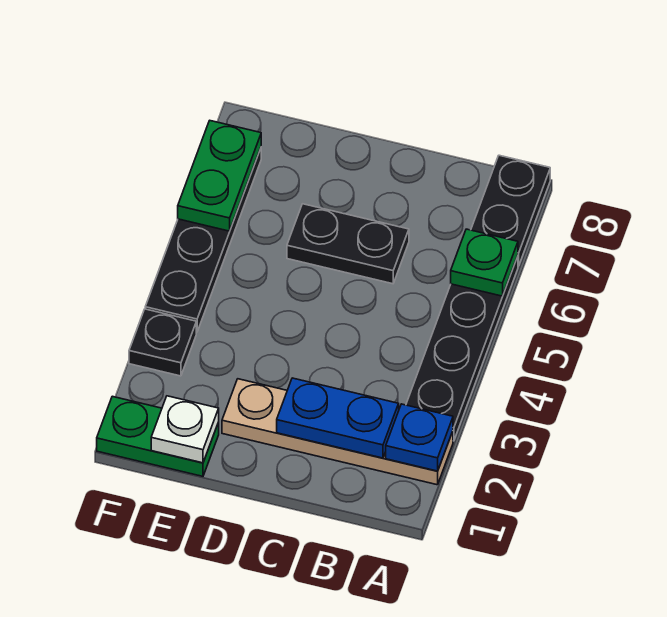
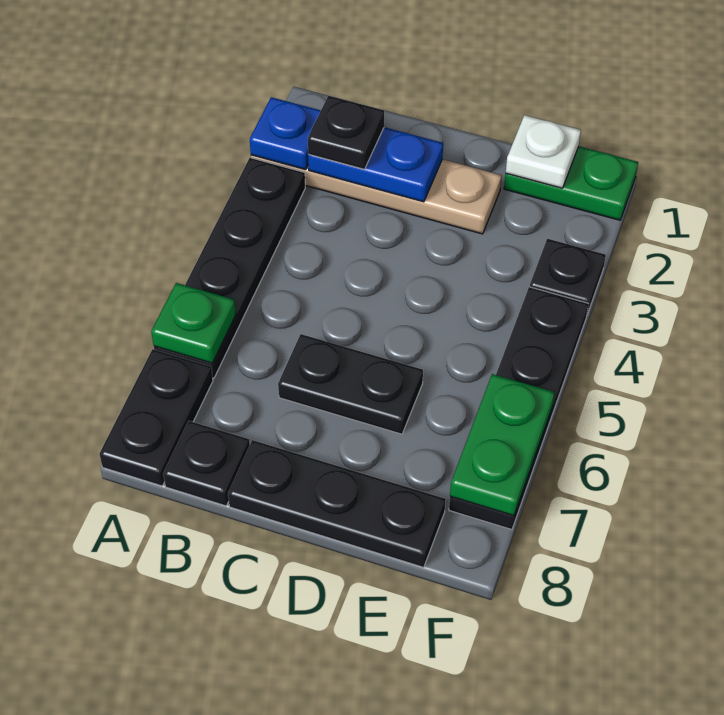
none -> black plate B2 level 3
none -> black plate B8 level 1
none -> black plate C8:E8 level 1

